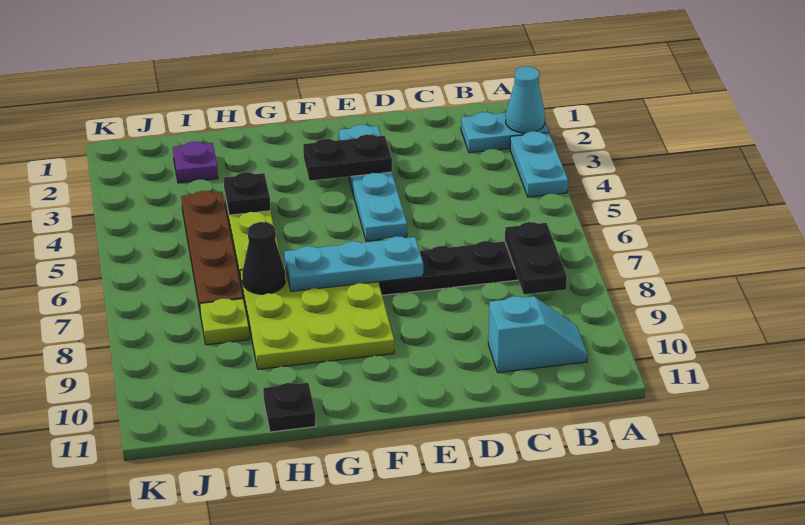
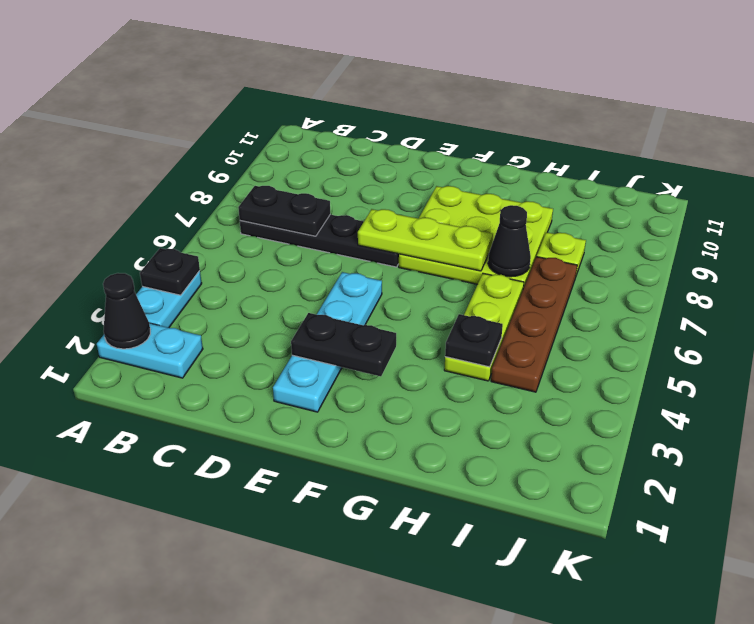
cyan cone A2 level 2 -> black cone A2 level 2
black plate B7:B8 level 2 -> black plate B7:C7 level 2
cyan slope B10:C10 level 1 top C -> none
cyan plate E7:G7 level 2 -> lime plate E7:G7 level 2
black plate H11 level 1 -> black plate A4 level 2
purple plate I2 level 1 -> none

